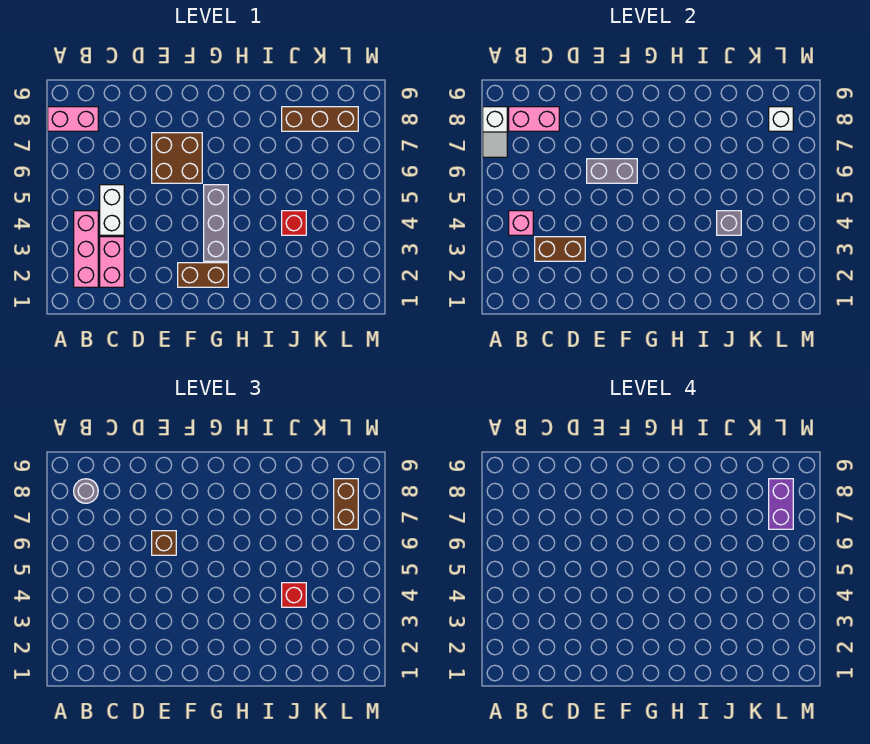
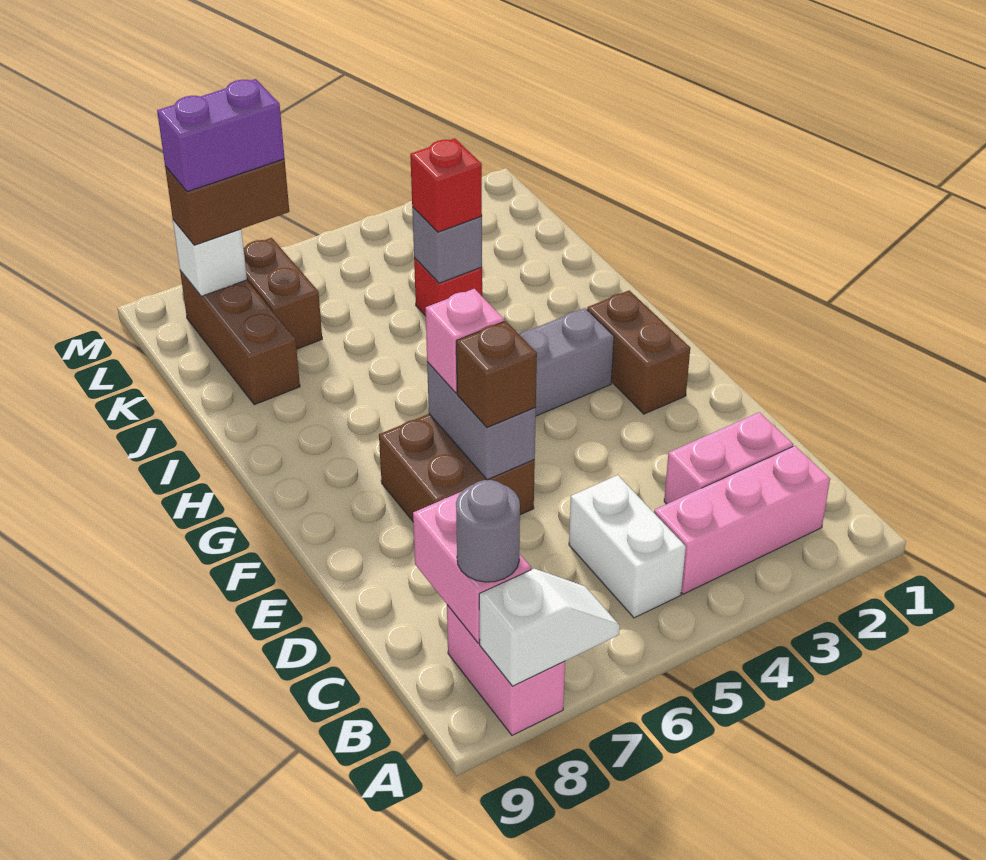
pink brick B4 level 2 -> pink brick F6 level 3
brown brick C3:D3 level 2 -> brown brick K7:L7 level 1
white brick C4:C5 level 1 -> white brick B5:C5 level 1

